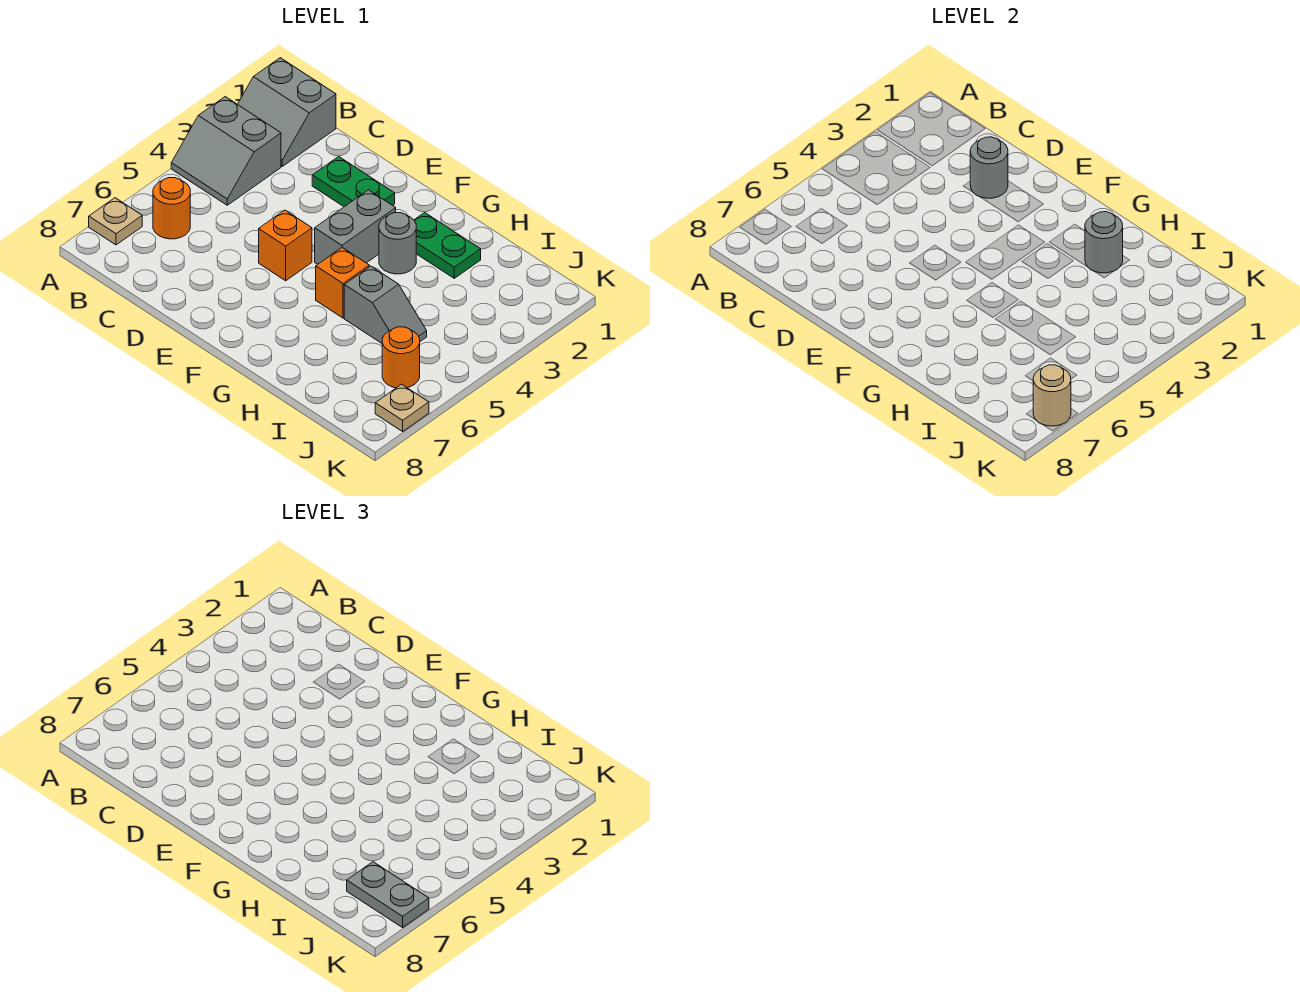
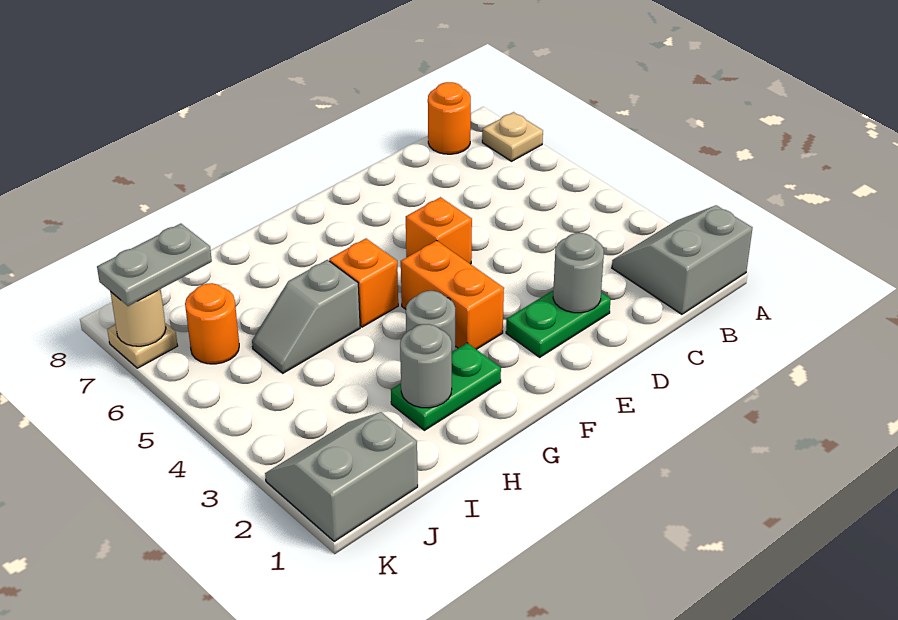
grey slope A3:B4 level 1 top 3 -> grey slope J1:K2 level 1 top 1
orange round brick B6 level 1 -> orange round brick B8 level 1
grey brick F3:F4 level 1 -> orange brick F3:F4 level 1

